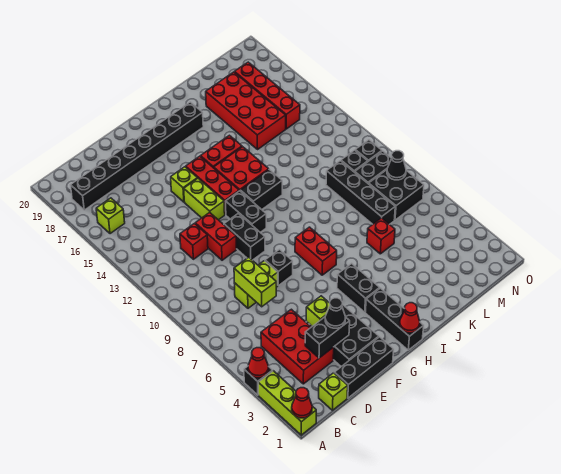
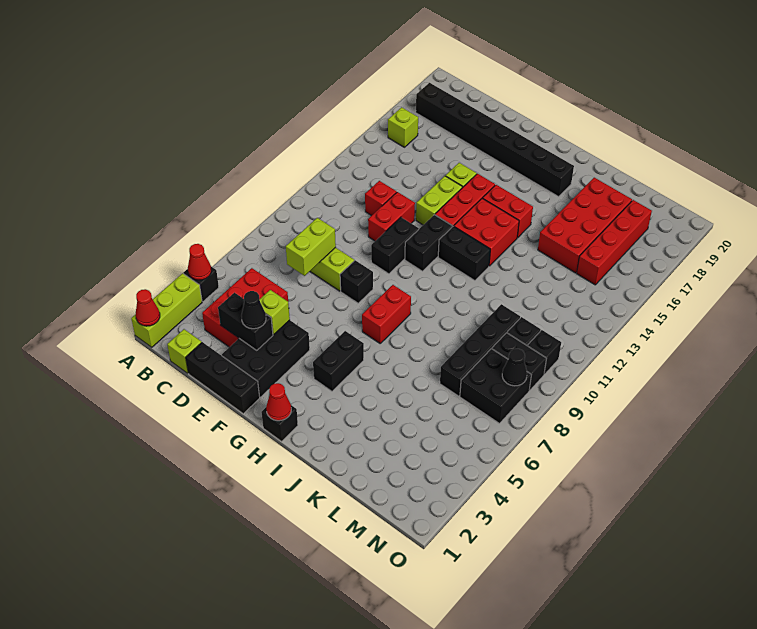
black brick H1:H3 level 1 -> black brick H1 level 1
red brick K6 level 1 -> none

